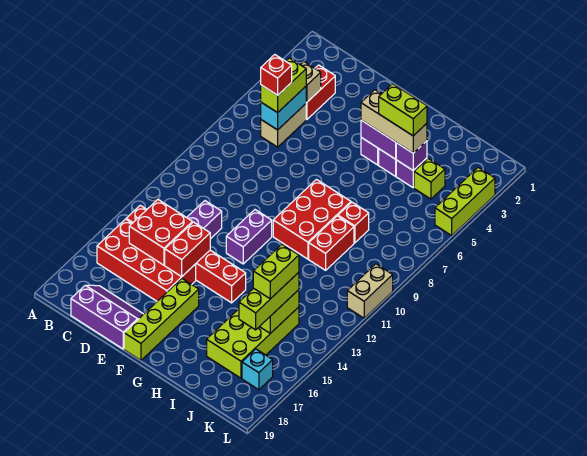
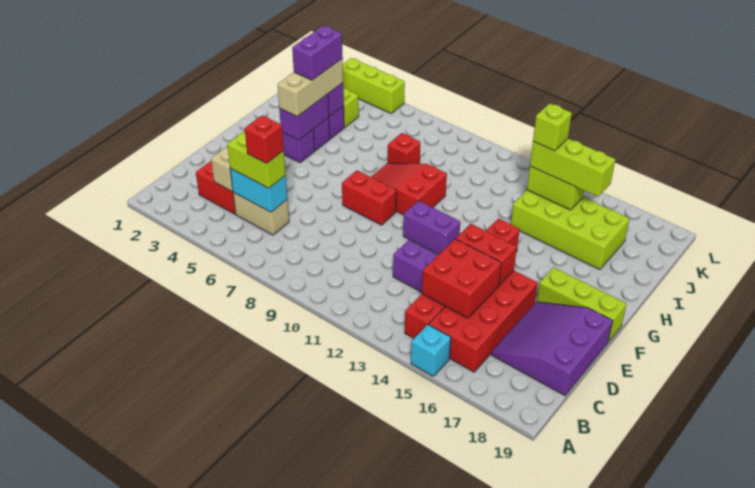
purple slope C18:E19 level 1 top 19 -> purple slope C17:E19 level 1 top 19
lime brick F16:F19 level 1 -> lime brick F17:F19 level 1
red brick G8:H10 level 1 -> red slope G8:H10 level 1 top 10
lime brick H4:I4 level 4 -> purple brick H4:I4 level 4
red brick I9:I10 level 1 -> red brick F8:F9 level 1
lime brick J14:J15 level 4 -> lime brick J14 level 4
cyan brick K17 level 1 -> cyan brick A15 level 1
tan brick L10:L11 level 1 -> none

